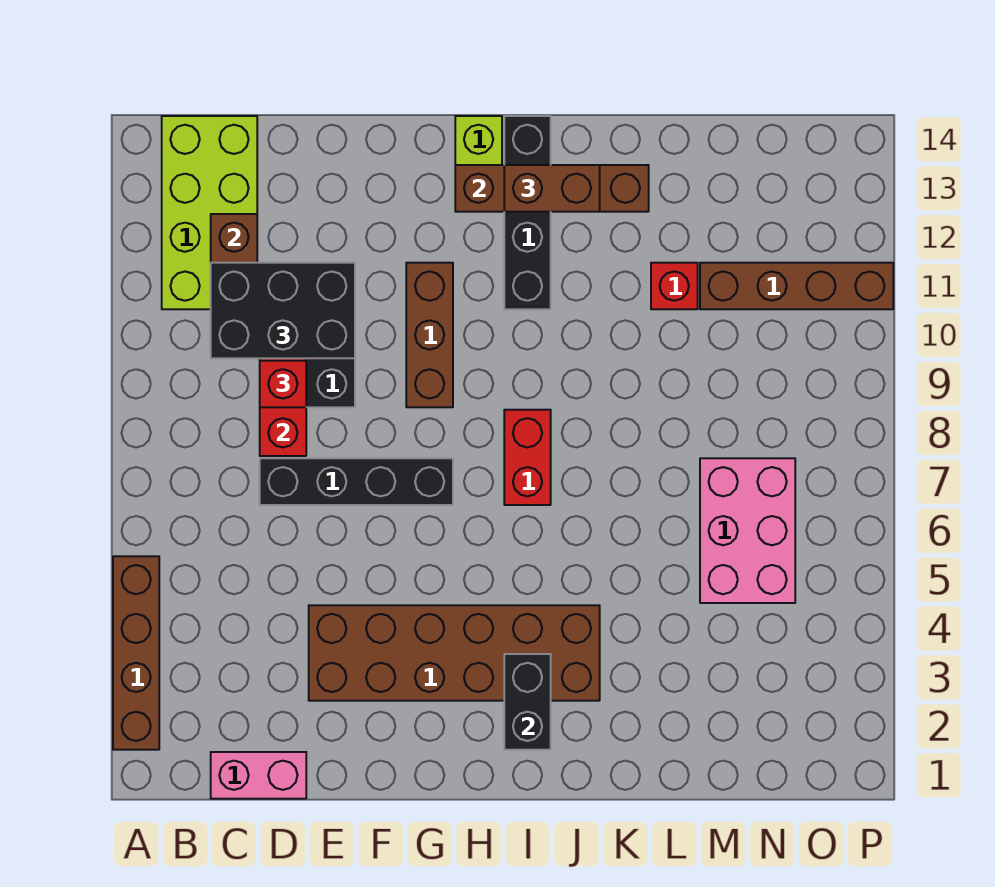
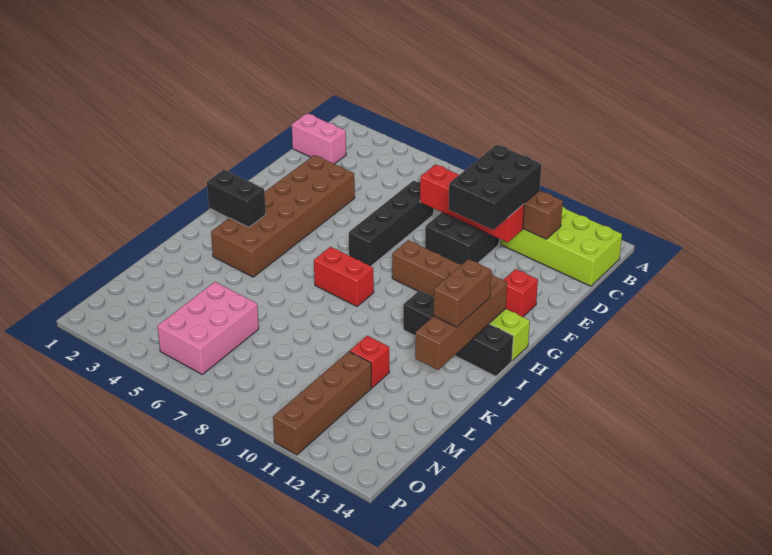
brown brick A2:A5 level 1 -> none
pink brick C1:D1 level 1 -> pink brick C1:C2 level 1
red brick D9 level 3 -> red brick F13 level 1
pink brick M5:N7 level 1 -> pink brick M5:O6 level 1

